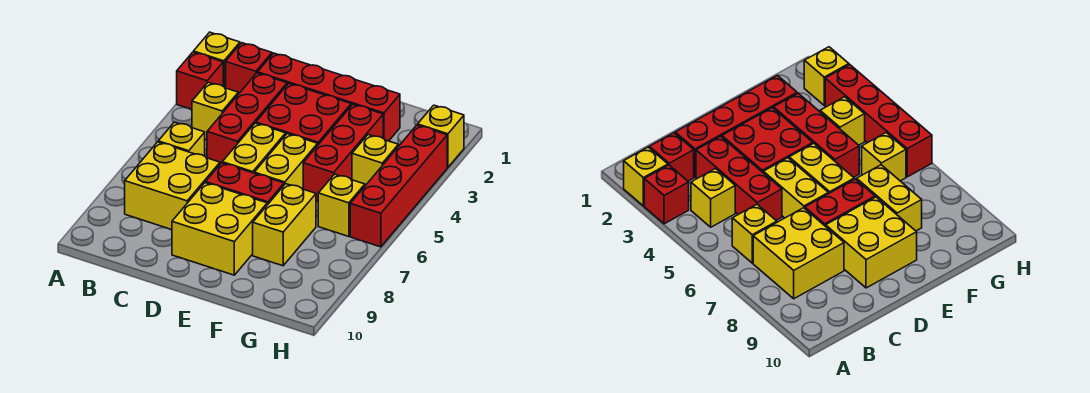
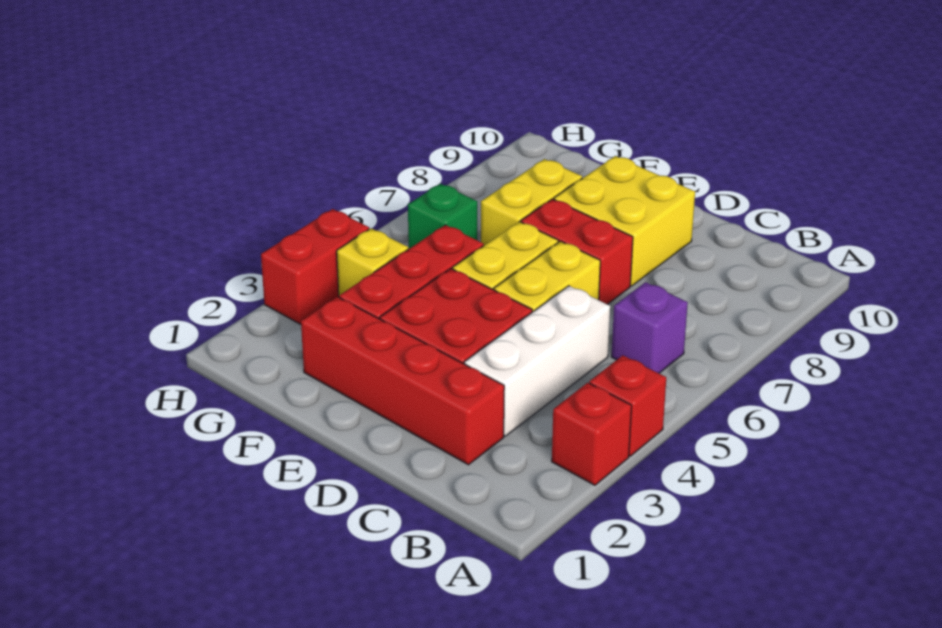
yellow brick A2 level 1 -> none
red brick B2 level 1 -> red brick A4 level 1
yellow brick B4 level 1 -> none
yellow brick B6 level 1 -> purple brick B6 level 1
yellow brick B7:C8 level 1 -> none
red brick C3:C5 level 1 -> white brick C3:C5 level 1
yellow brick G6 level 1 -> green brick G6 level 1
yellow brick H2 level 1 -> none
red brick H3:H6 level 1 -> red brick H3:H4 level 1

